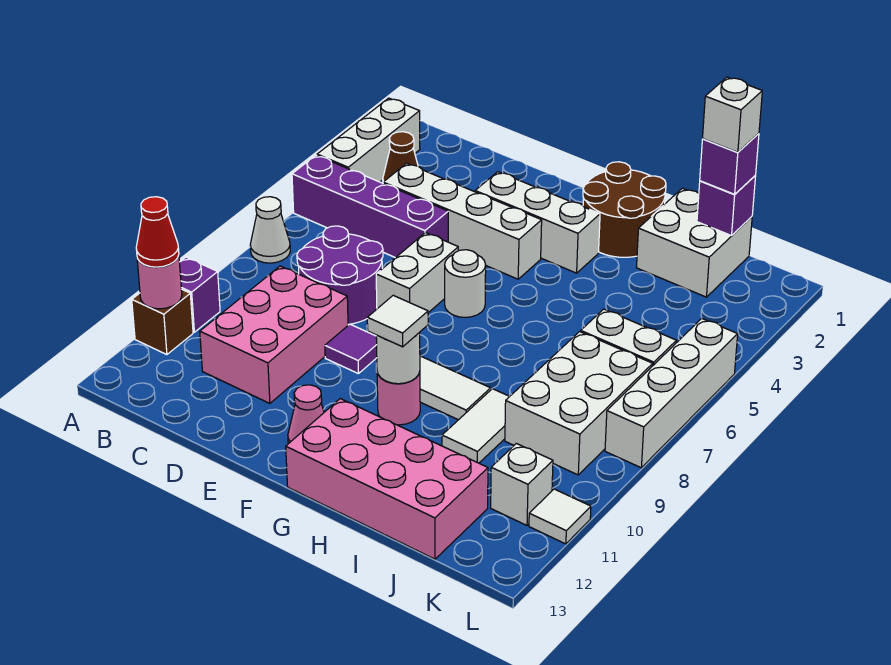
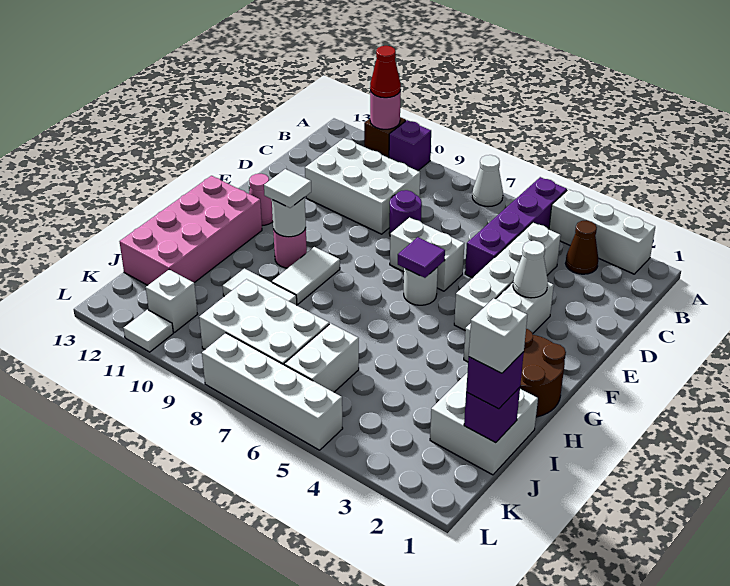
purple round brick C7:D8 level 1 -> purple round brick D8 level 1
pink brick C9:D11 level 1 -> white brick C9:D11 level 1
none -> white cone E3 level 2
purple tile E9 level 1 -> purple tile F6 level 2

